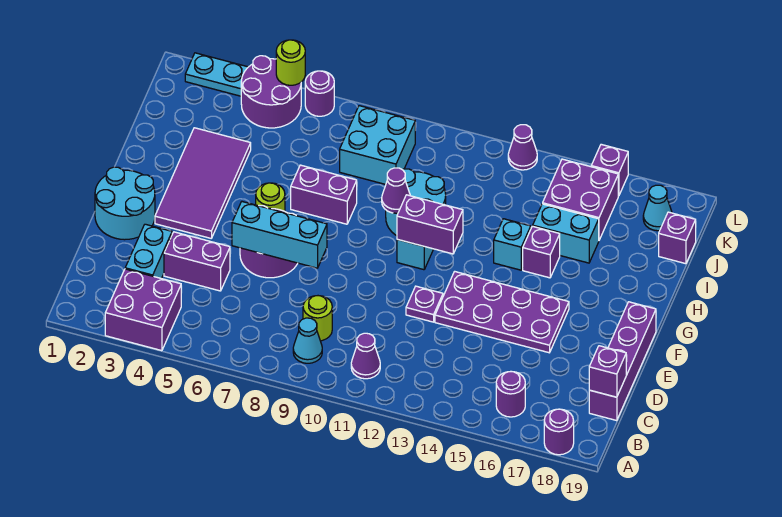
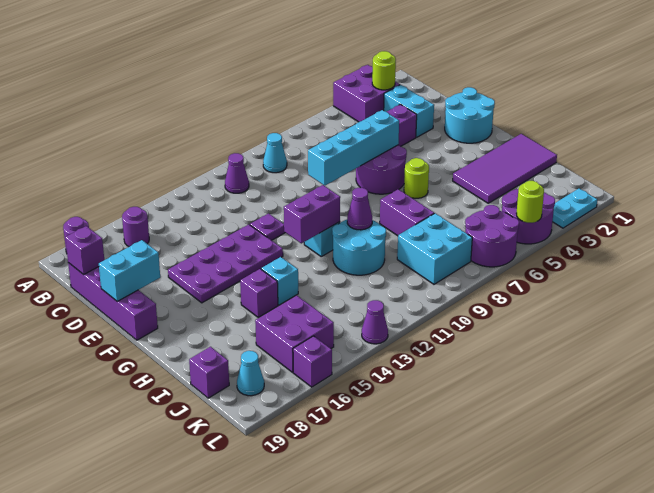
lime round brick C9 level 1 -> lime round brick B3 level 2
cyan brick E6:E8 level 2 -> cyan brick E6:E9 level 2
purple tile F3:I4 level 1 -> purple tile H1:I4 level 1
purple brick H7:H8 level 1 -> purple brick H8:I8 level 1
cyan brick I15:I16 level 1 -> cyan brick E18:E19 level 2
purple round brick L6 level 1 -> purple round brick K6:L7 level 1

